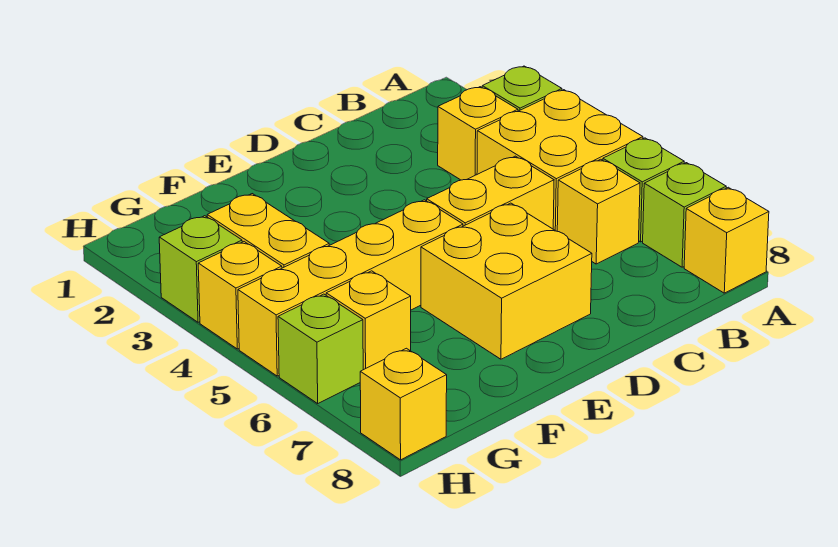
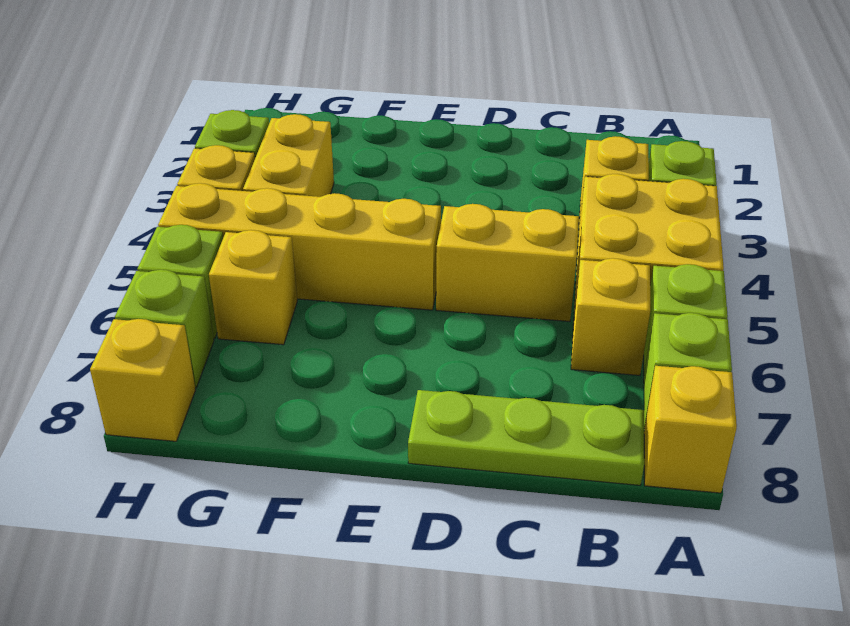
none -> lime plate B8:D8 level 1
yellow brick D6:E7 level 1 -> none
none -> lime brick H7 level 1

